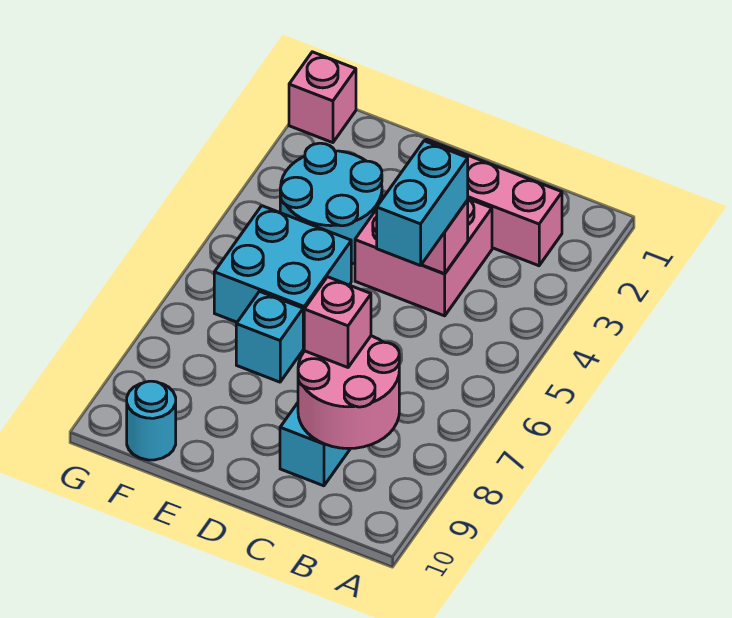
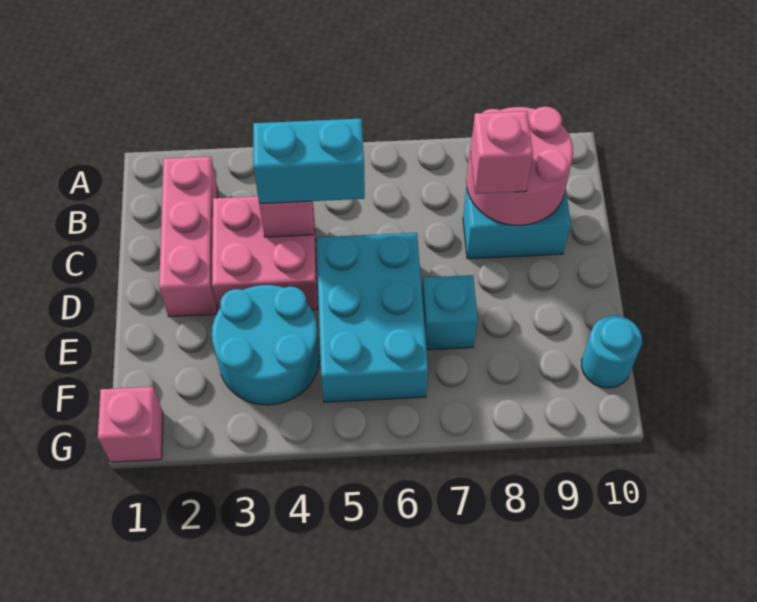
cyan brick E5:F6 level 1 -> cyan brick D5:F6 level 1

